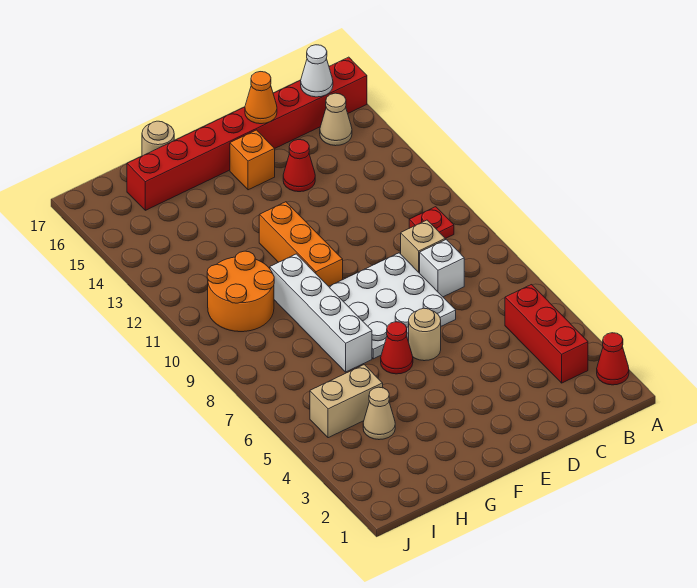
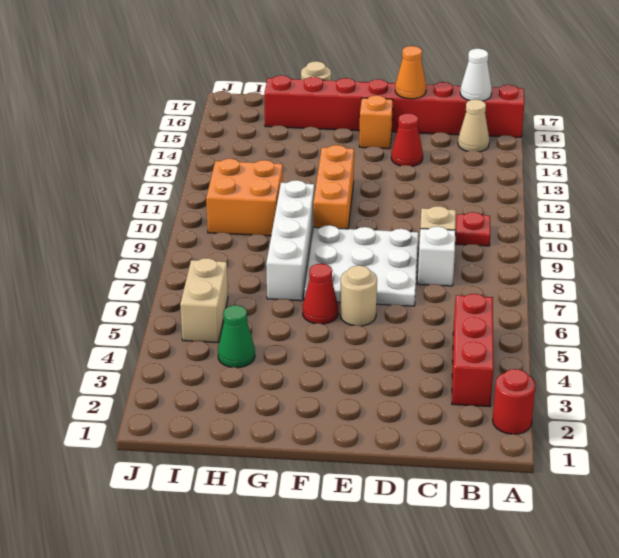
red cone A2 level 1 -> red round brick A2 level 1
tan cone H4 level 1 -> green cone H4 level 1
tan brick H5:I5 level 1 -> tan brick I5:I6 level 1
orange round brick H10:I11 level 1 -> orange brick H10:I11 level 1

